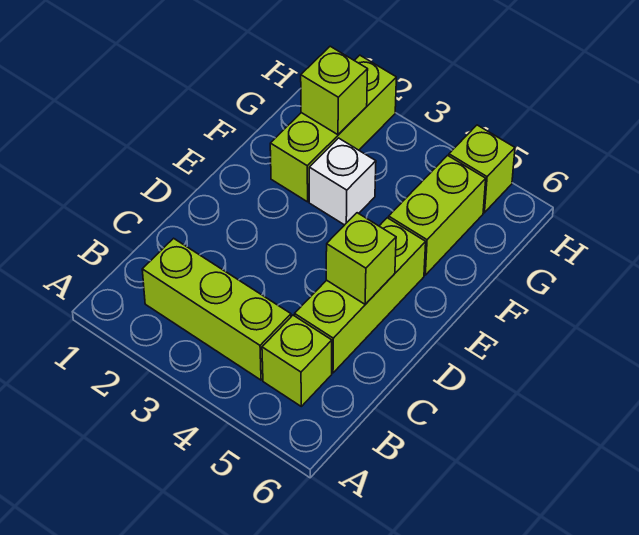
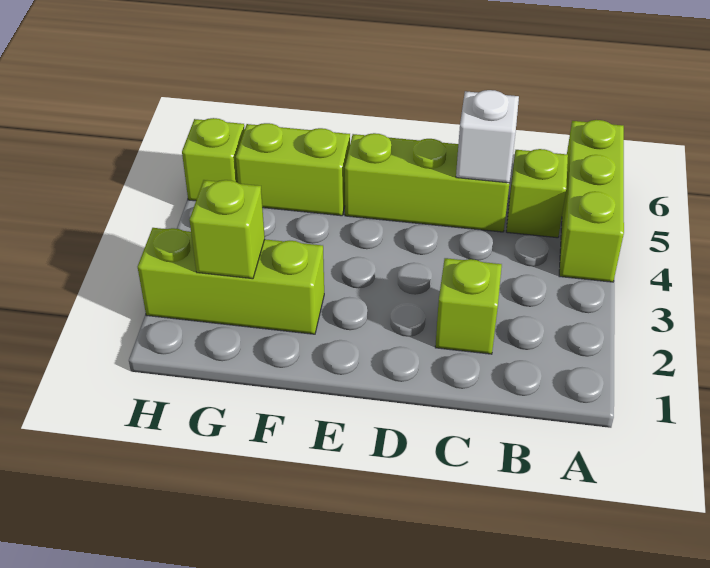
lime brick B2:B4 level 1 -> lime brick A4:A6 level 1
lime brick D5 level 2 -> lime brick C2 level 1
white brick F3 level 1 -> white brick C5 level 2

